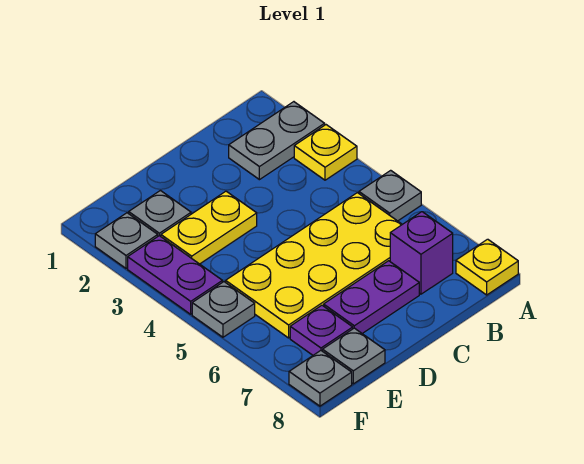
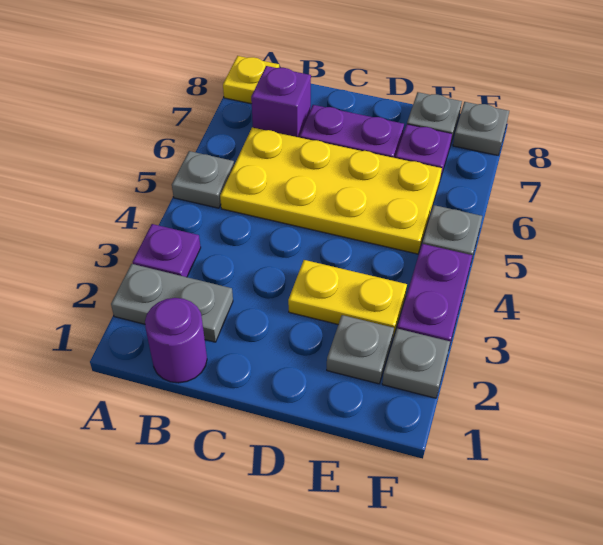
yellow plate A3 level 1 -> purple plate A3 level 1
none -> purple round brick B1 level 1

